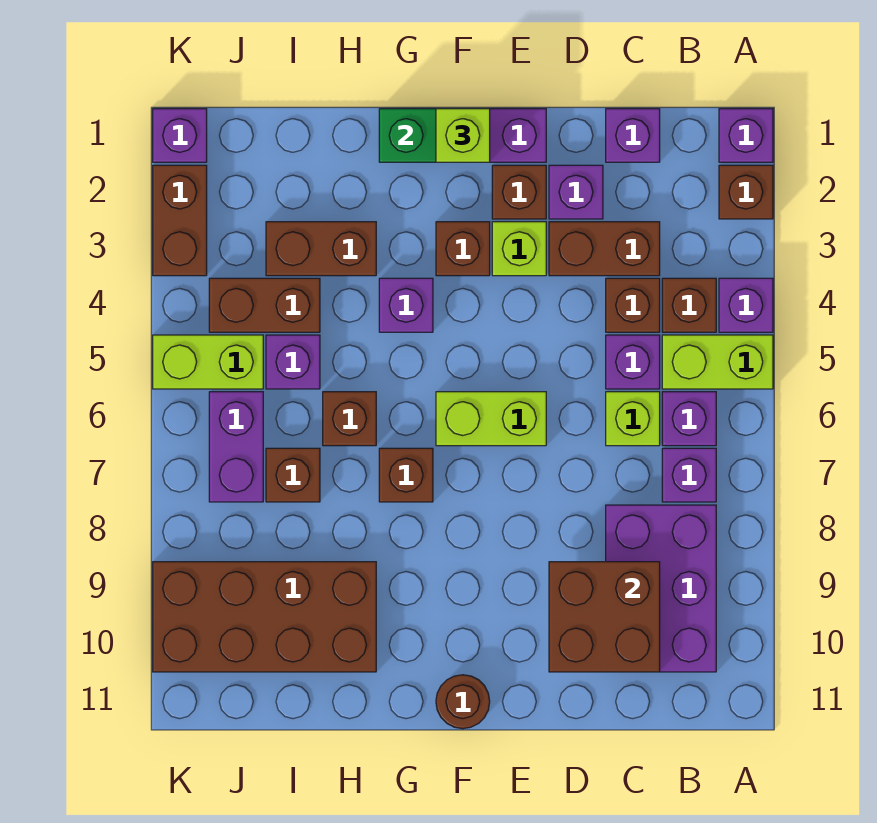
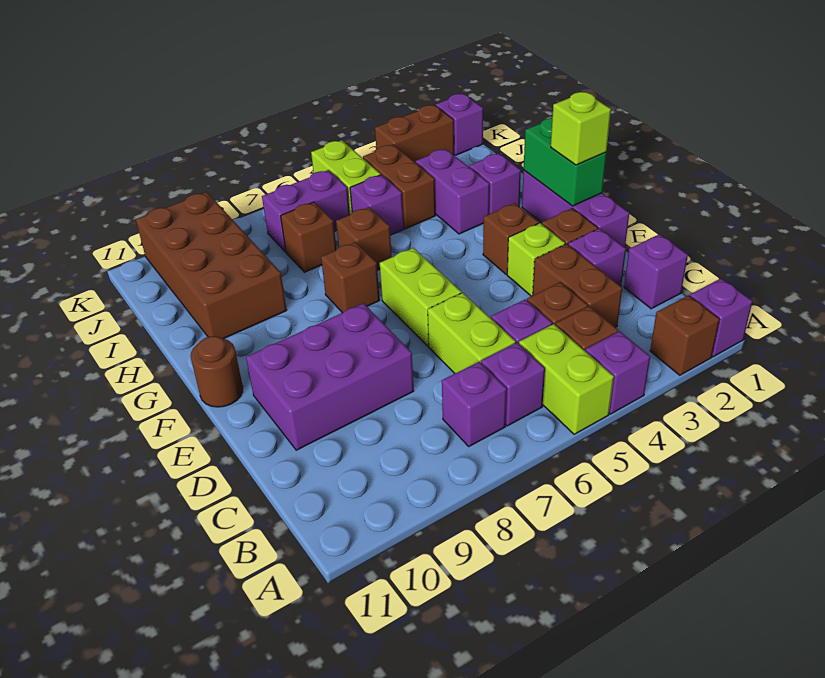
purple brick B8:C10 level 1 -> purple brick D8:E10 level 1
lime brick C6 level 1 -> lime brick C6:D6 level 1
brown brick C9:D10 level 2 -> none
purple brick G4 level 1 -> purple brick H2 level 1
brown brick H3:I3 level 1 -> purple brick H3:I3 level 1

